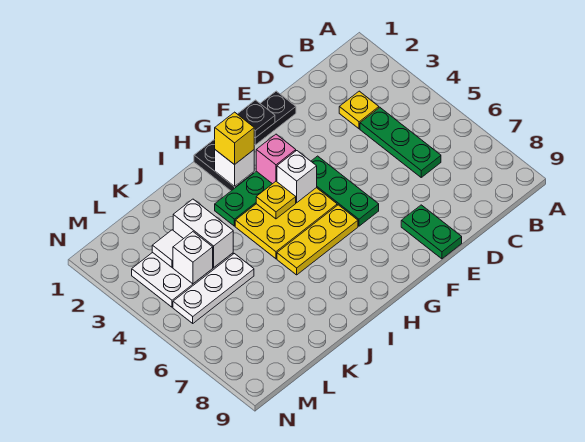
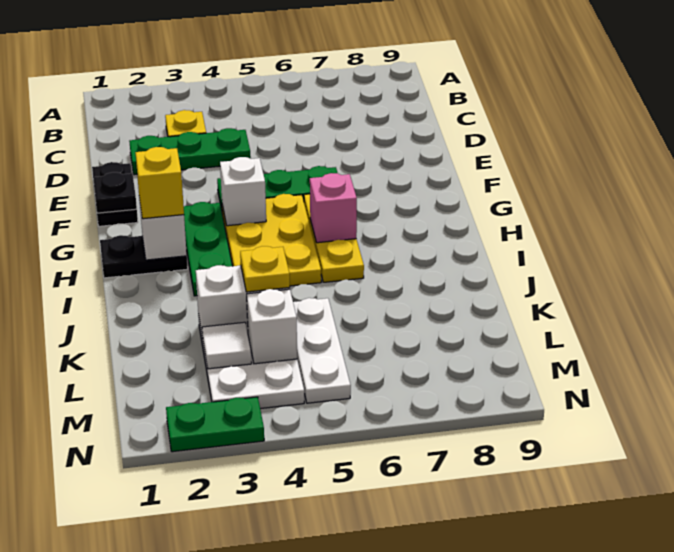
green plate C4:C6 level 1 -> green plate D2:D4 level 1
green plate E8:E9 level 1 -> green plate N2:N3 level 1
pink brick G3 level 2 -> pink brick H6 level 2
yellow plate H4 level 2 -> yellow plate K4 level 3

